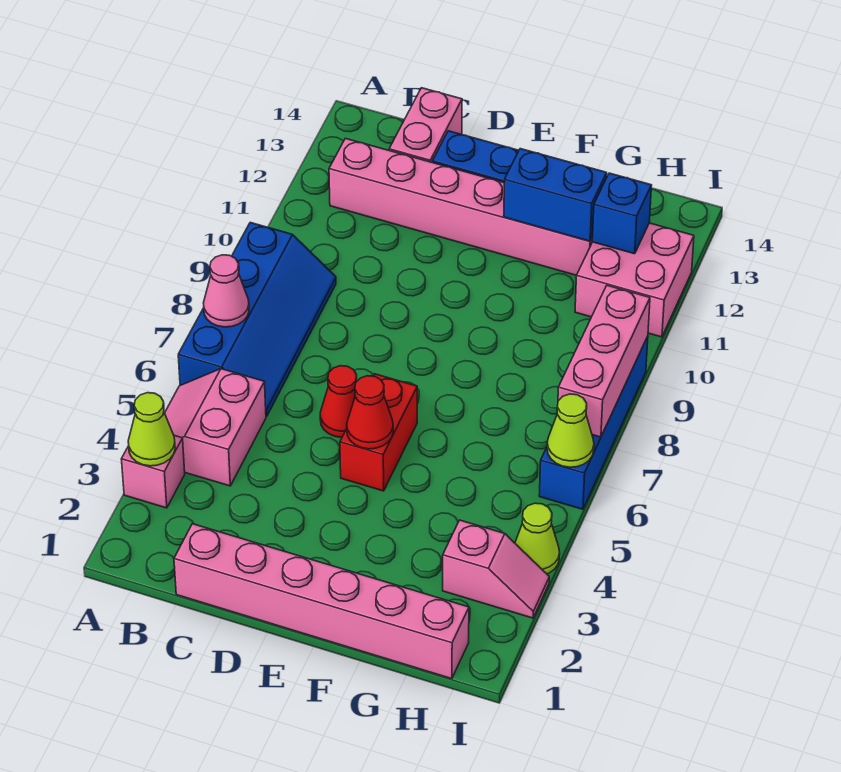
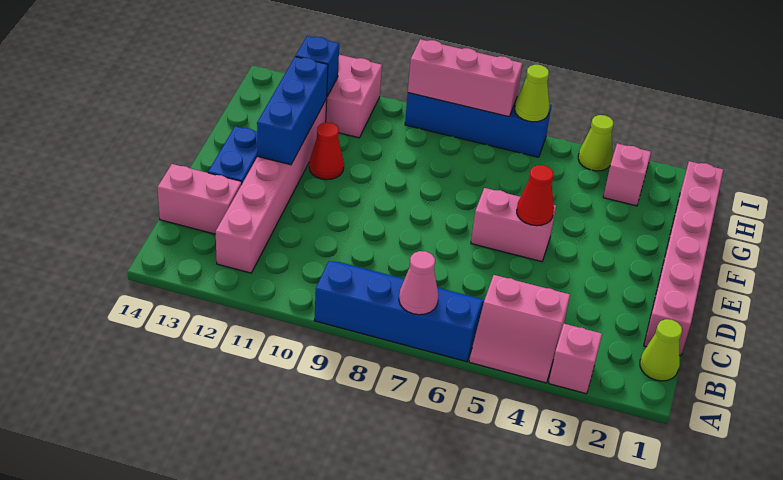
lime cone A3 level 2 -> lime cone B1 level 1
red cone D6 level 1 -> red cone F11 level 1
red brick E5:E6 level 1 -> pink brick E5:E6 level 1
blue brick F12:G12 level 2 -> blue brick E12:G12 level 2

